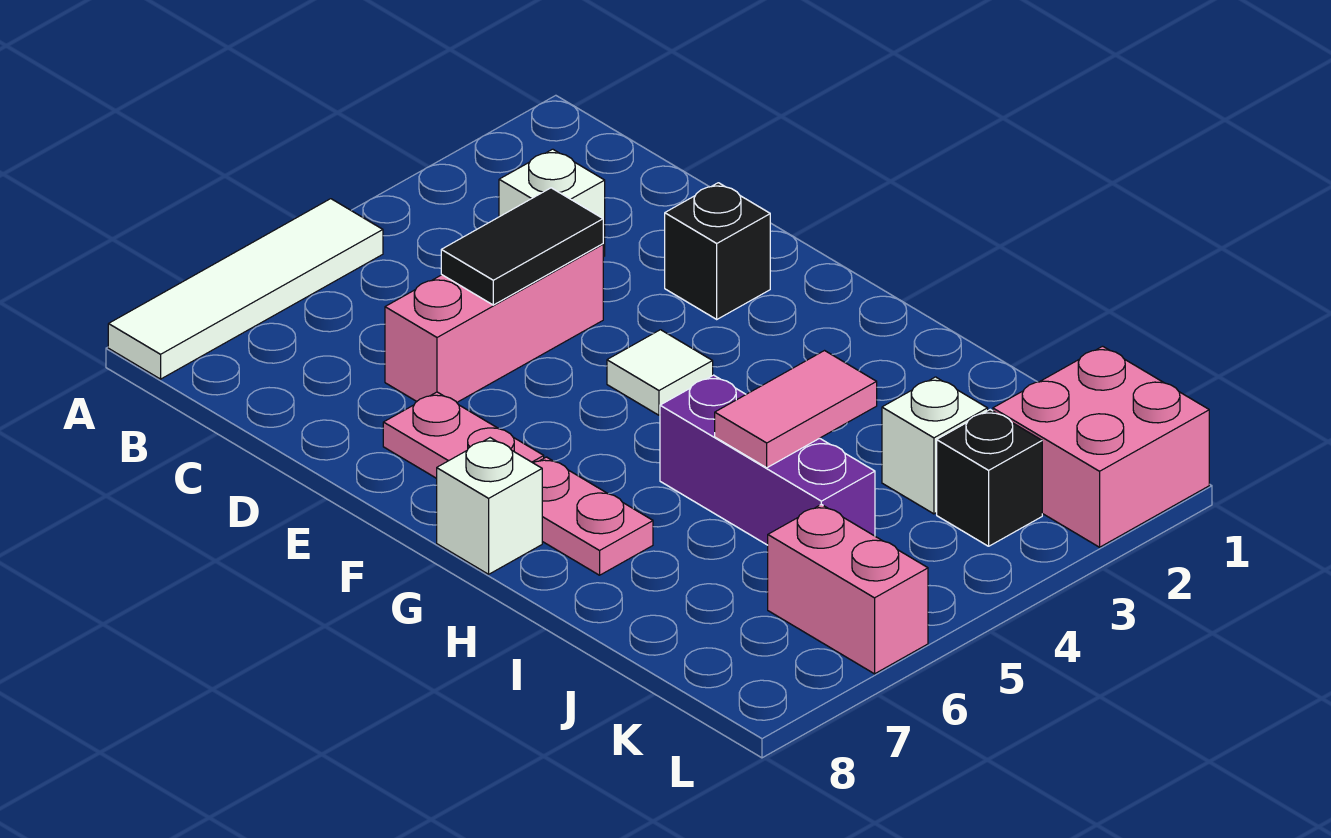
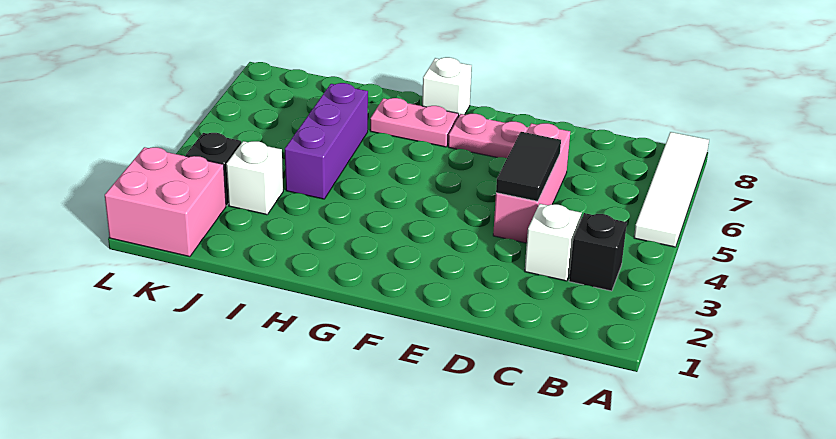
black brick E2 level 1 -> black brick B3 level 1
white tile F4 level 1 -> none
purple brick H5:J5 level 1 -> purple brick I4:I6 level 1
pink tile I4:I5 level 2 -> none
pink brick K6:L6 level 1 -> none

